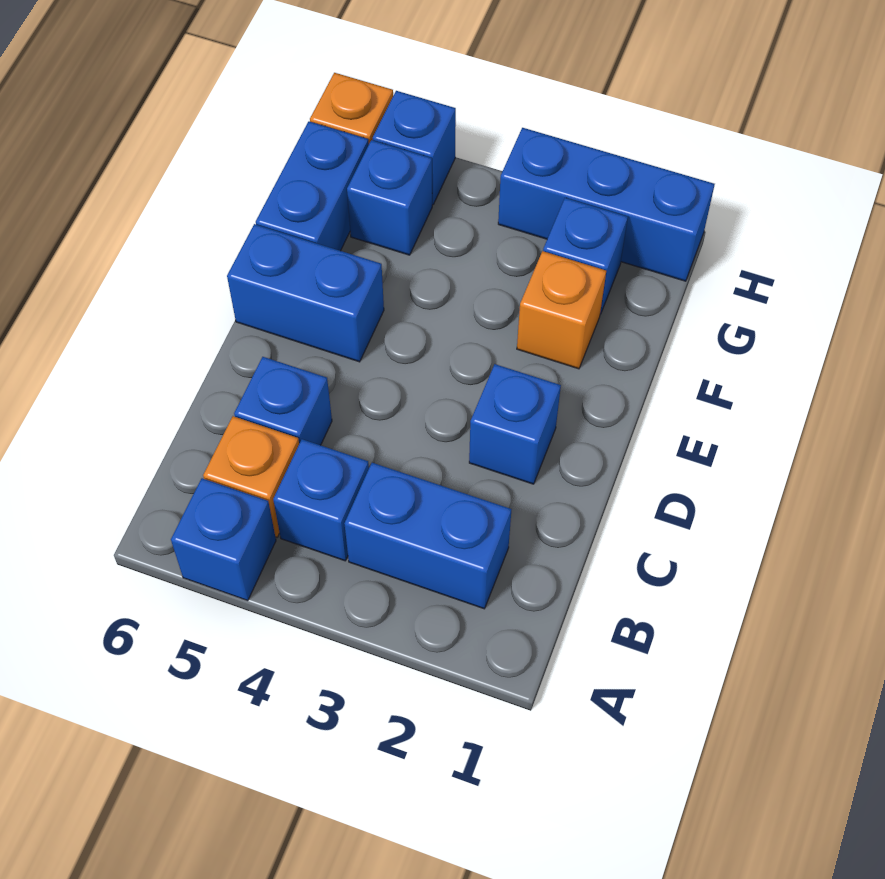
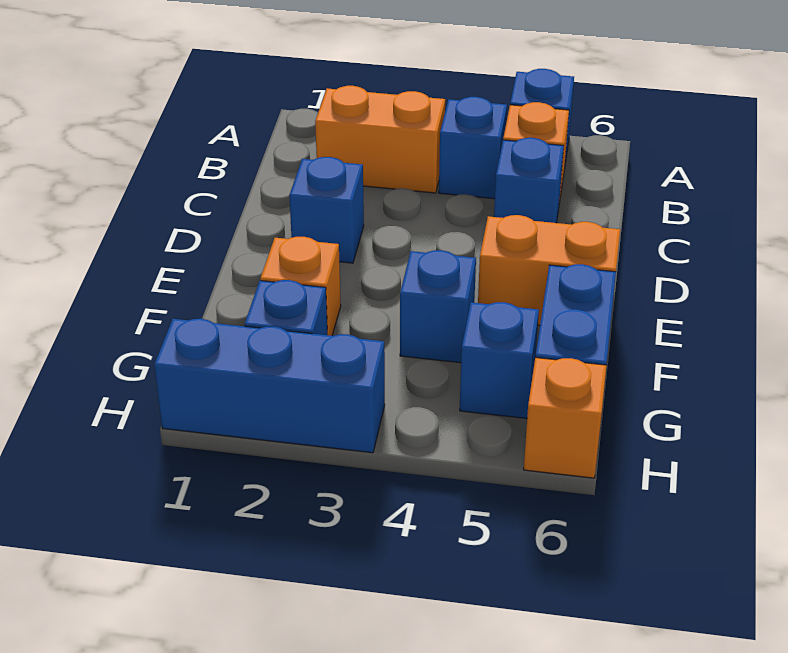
blue brick B2:B3 level 1 -> orange brick B2:B3 level 1
blue brick E5:E6 level 1 -> orange brick E5:E6 level 1
blue brick H5 level 1 -> blue brick F4 level 1

